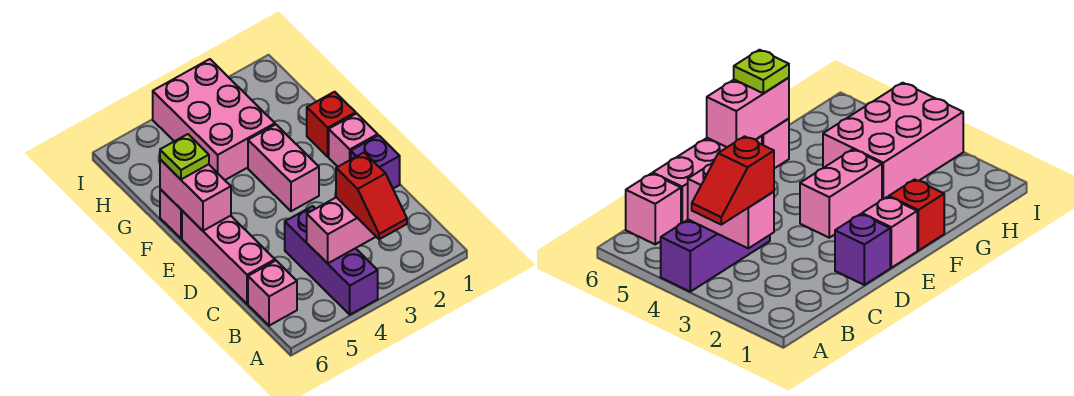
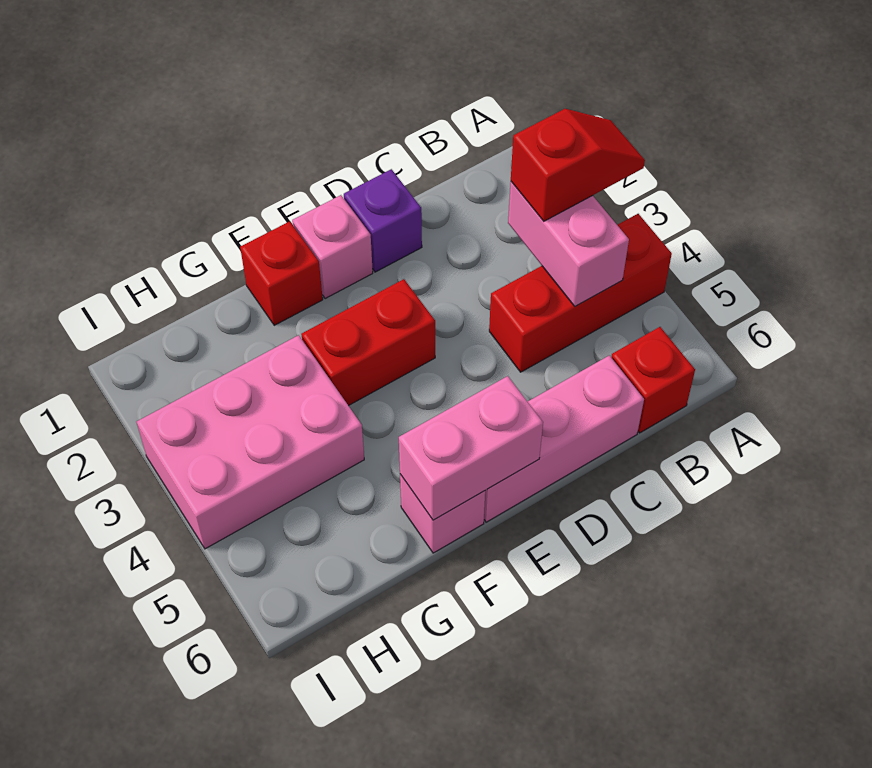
purple brick A4:C4 level 1 -> red brick A4:C4 level 1
pink brick B6 level 1 -> red brick B6 level 1
pink brick E3:F3 level 1 -> red brick E3:F3 level 1
lime plate F6 level 3 -> none

